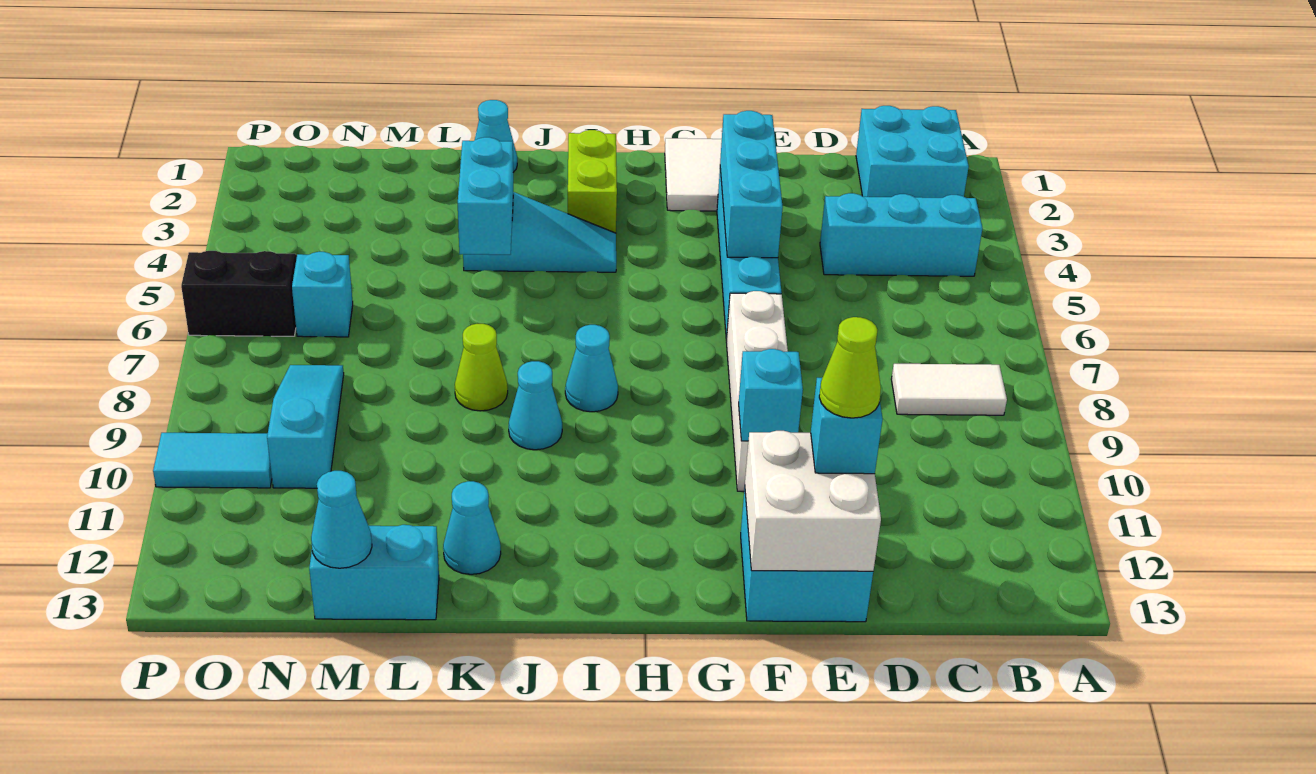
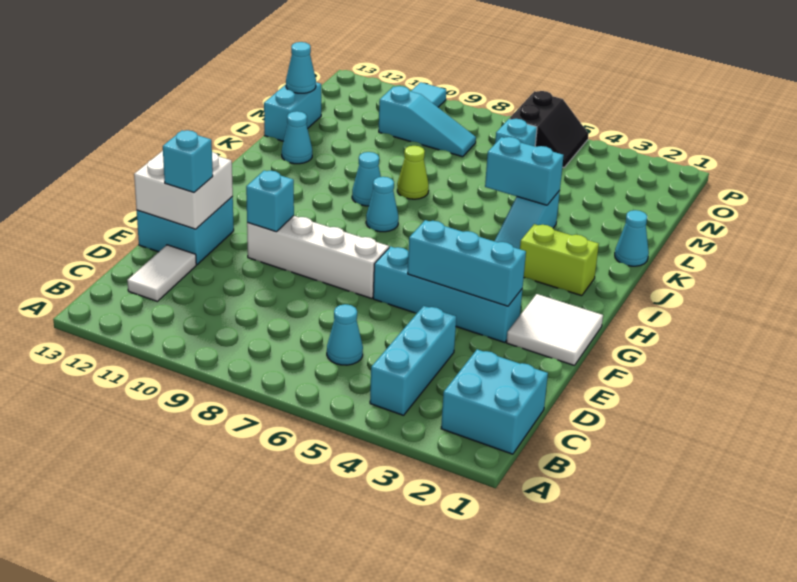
white tile B8:C8 level 1 -> white tile C12:D12 level 1
none -> cyan cone C6 level 1
lime cone E12 level 4 -> none

